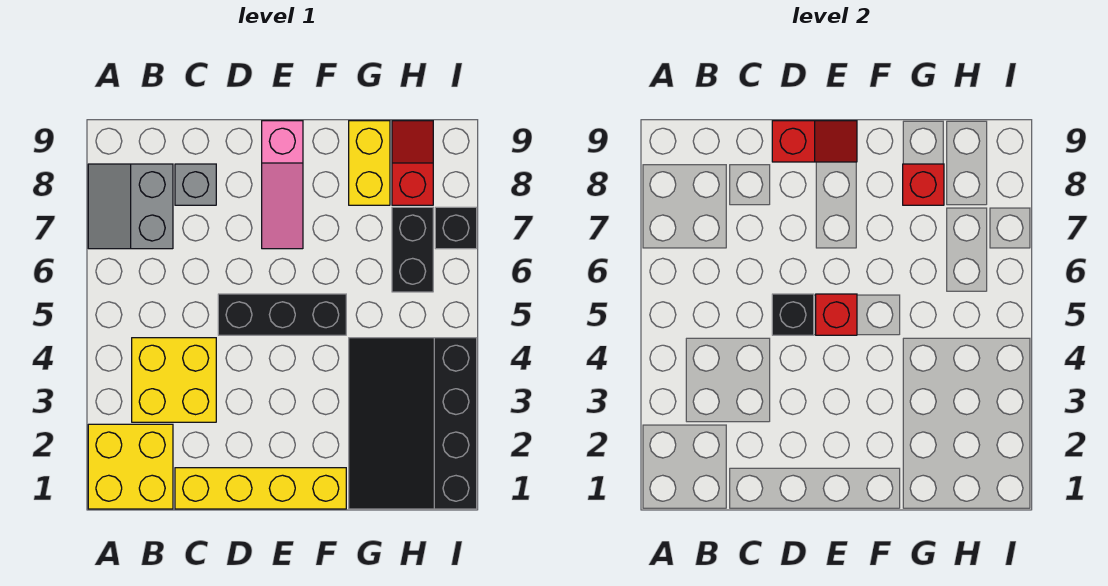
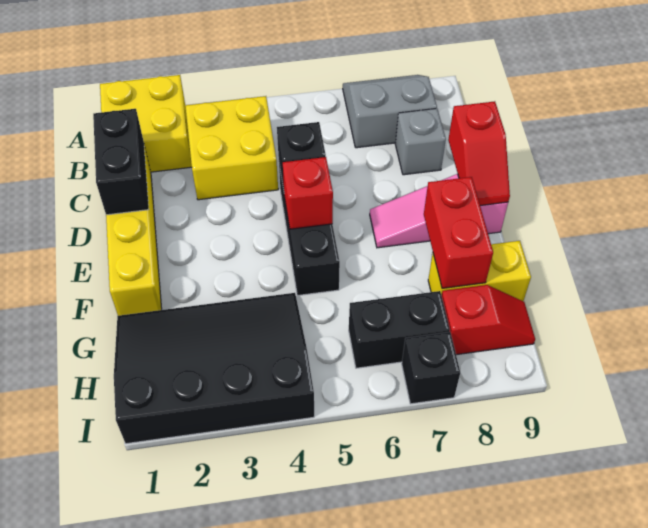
none -> black brick C1:D1 level 2
red brick G8 level 2 -> red brick F8:G8 level 2

